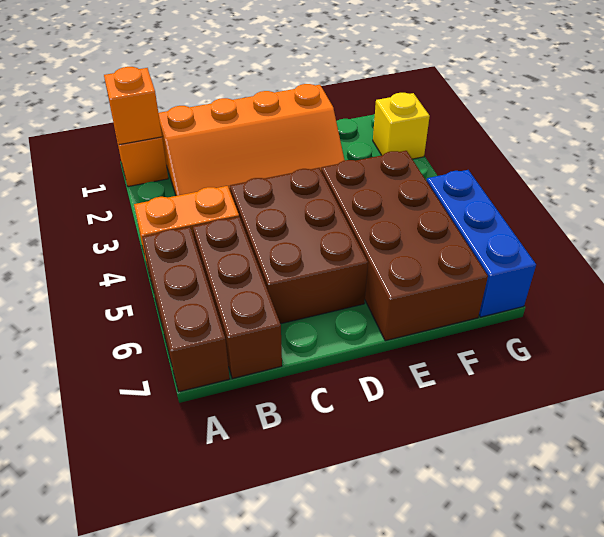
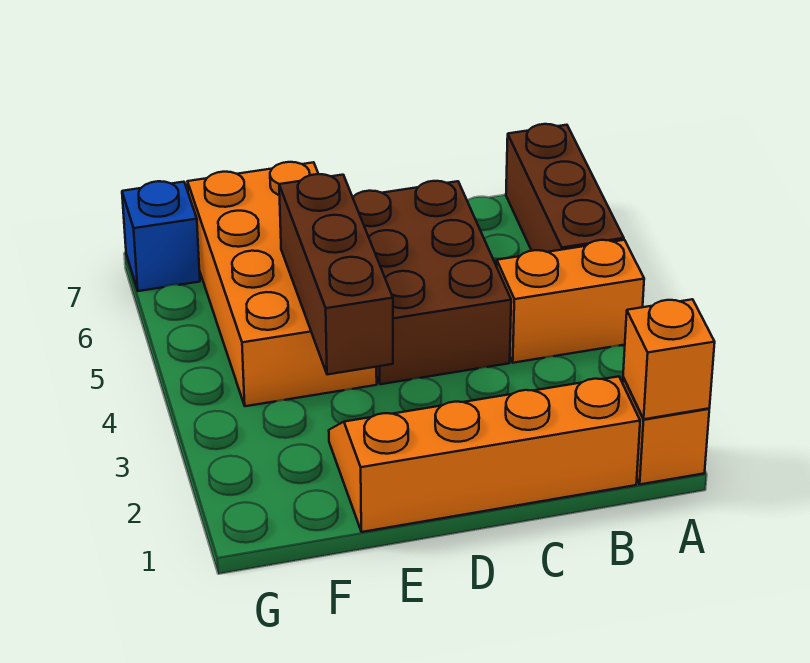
brown brick B5:B7 level 1 -> brown brick E3:E5 level 2
brown brick E4:F7 level 1 -> orange brick E4:F7 level 1
yellow brick G2 level 1 -> none
blue brick G5:G7 level 1 -> blue brick G7 level 1

